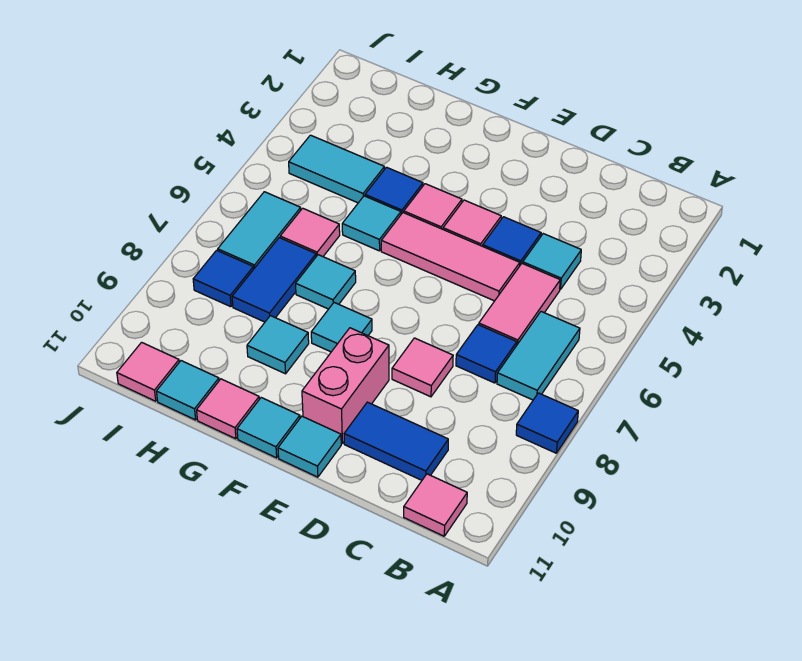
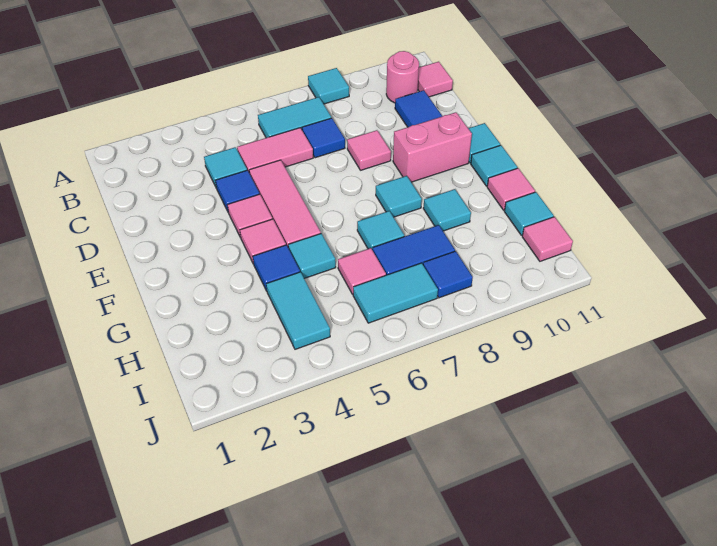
blue tile A8 level 1 -> cyan tile A8 level 1
none -> pink round brick B10 level 1

